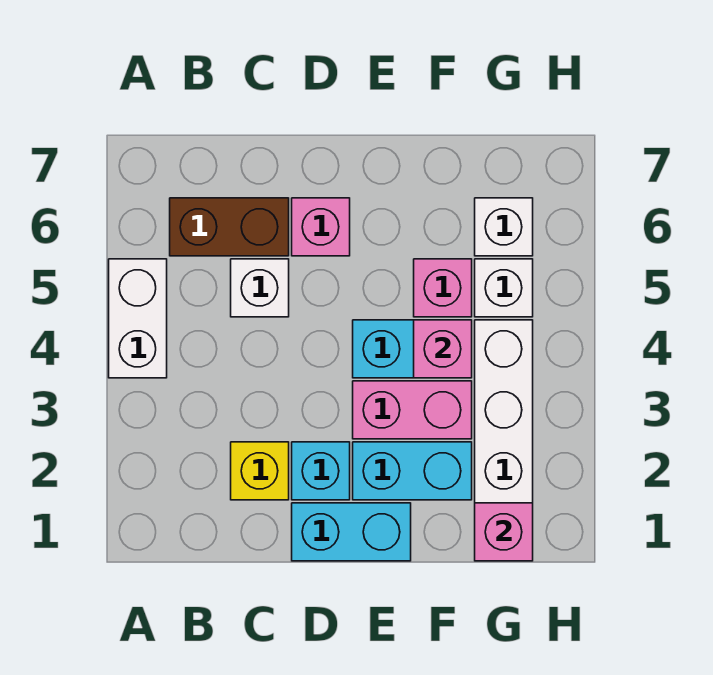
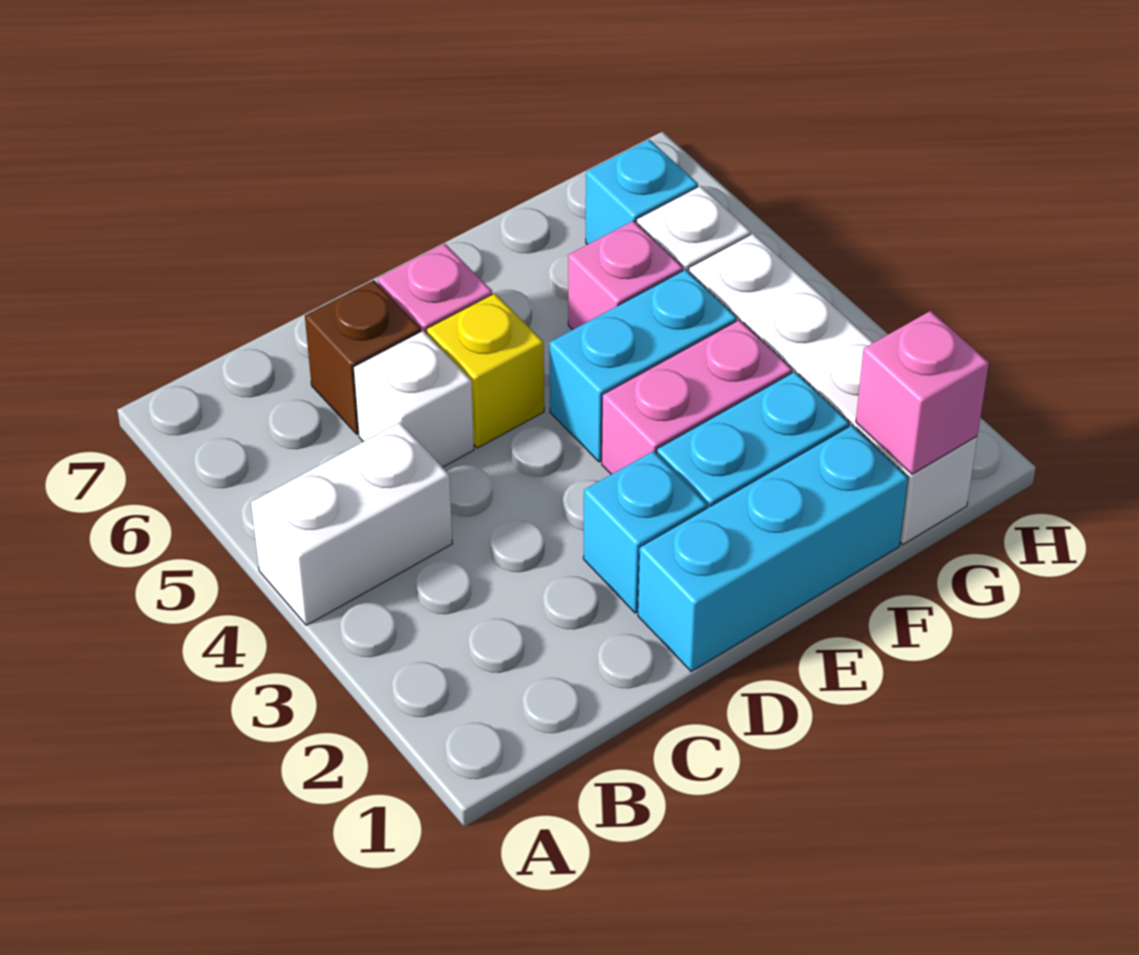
white brick A4:A5 level 1 -> white brick A4:B4 level 1
brown brick B6:C6 level 1 -> brown brick C6 level 1
yellow brick C2 level 1 -> yellow brick D5 level 1
cyan brick D1:E1 level 1 -> cyan brick D1:F1 level 1
pink brick F4 level 2 -> none
white brick G6 level 1 -> cyan brick G6 level 1

